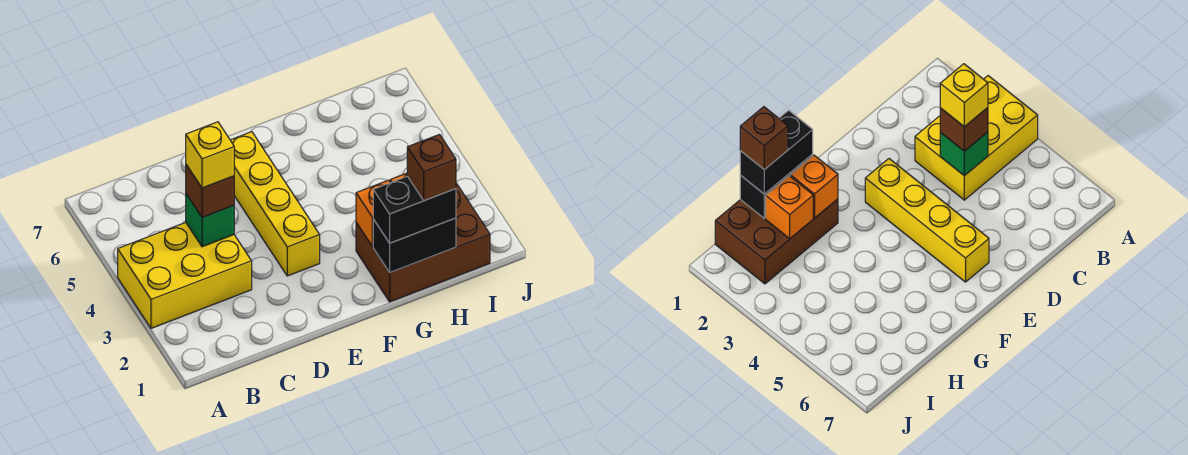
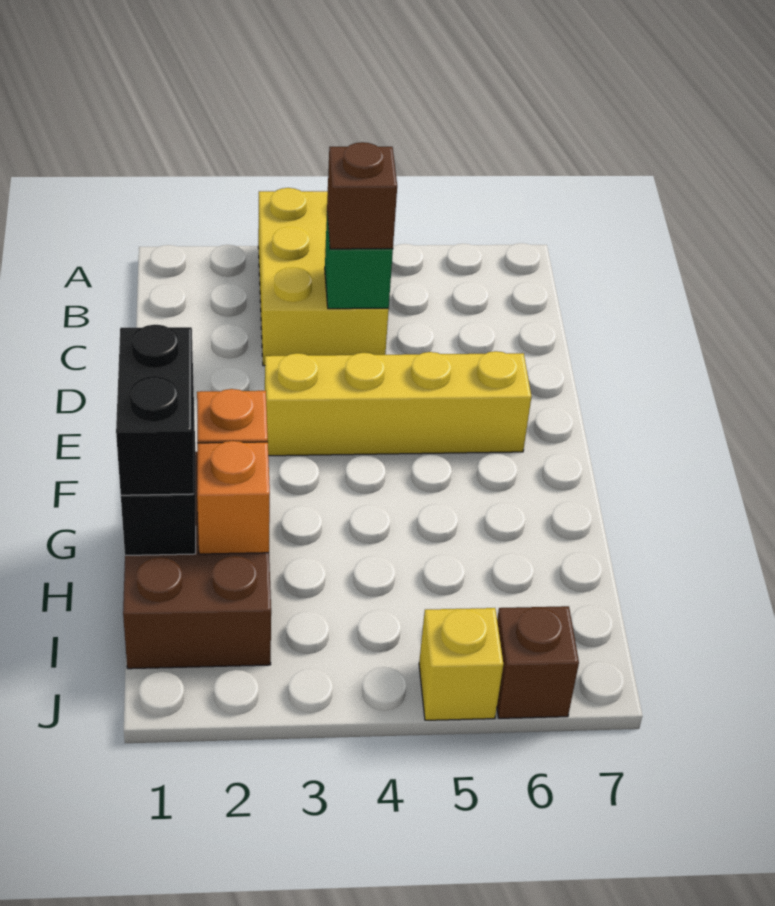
yellow brick C4 level 4 -> yellow brick J5 level 1
brown brick H1 level 4 -> brown brick J6 level 1

